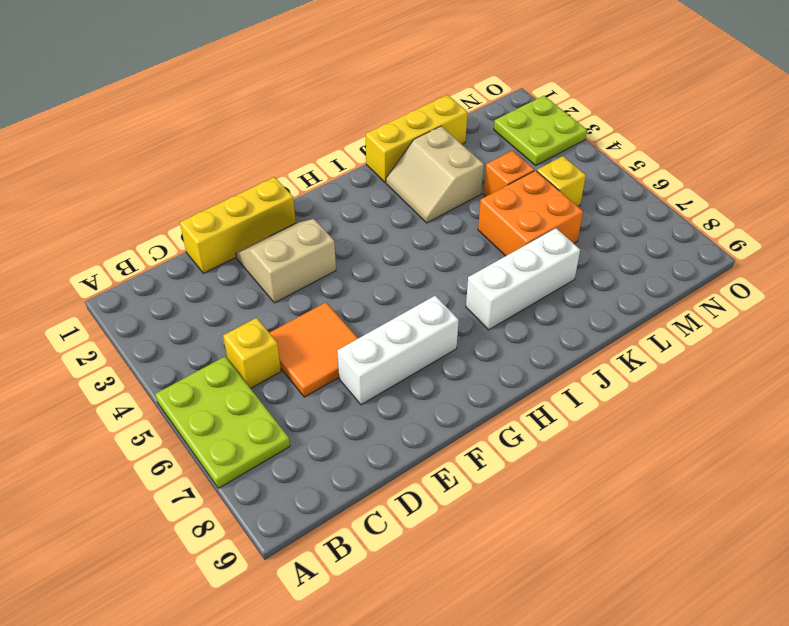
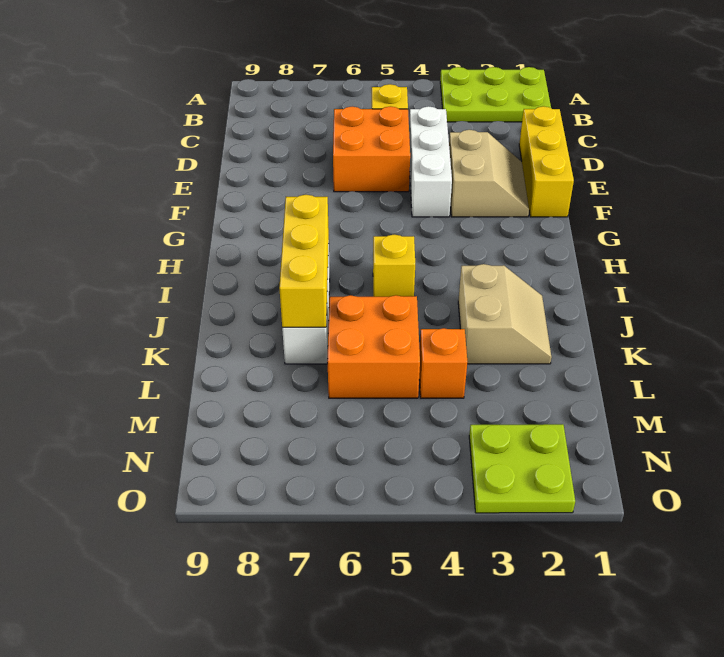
lime plate A5:B7 level 1 -> lime plate A1:B3 level 1
orange tile D5:E6 level 1 -> orange brick D5:E6 level 1
white brick E7:G7 level 1 -> white brick D4:F4 level 1
yellow brick J1:L1 level 1 -> yellow brick I7:K7 level 2
tan slope J2:K3 level 1 top K -> tan slope J2:K3 level 1 top 3
yellow brick M5 level 1 -> yellow brick I5 level 1

